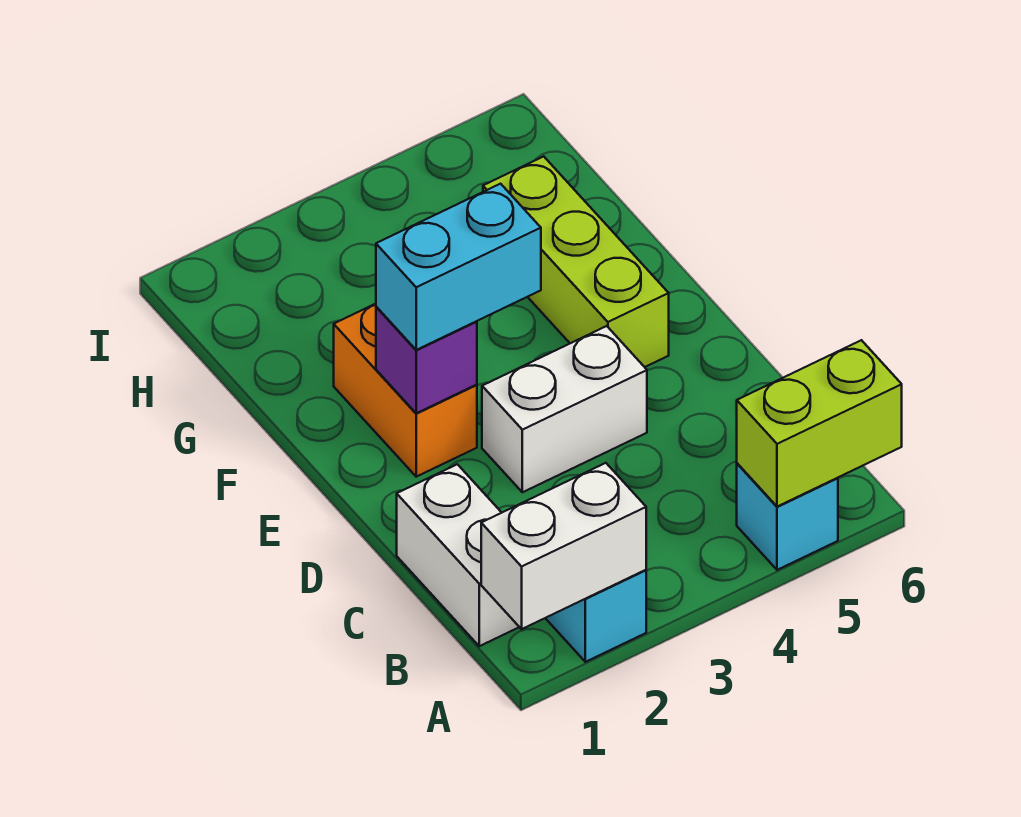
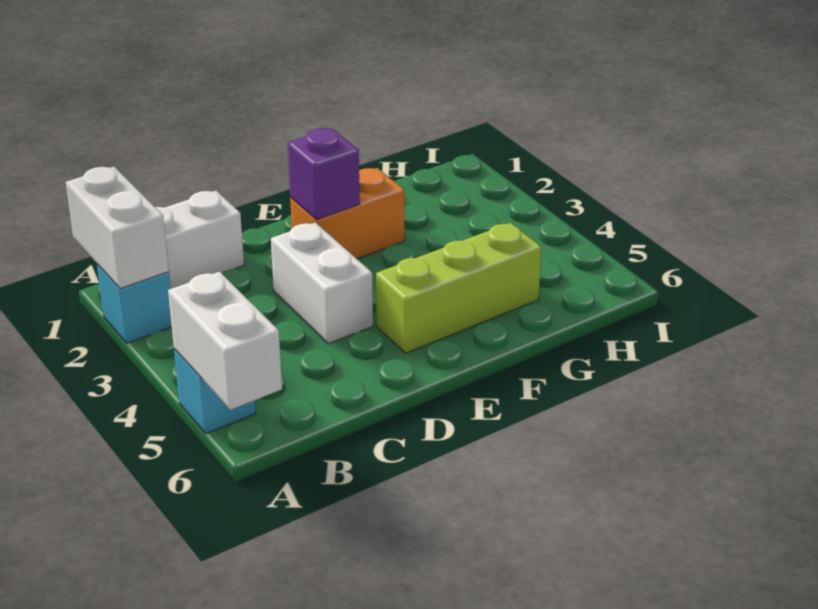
lime brick A5:A6 level 2 -> white brick A5:A6 level 2
cyan brick E2:E3 level 3 -> none

